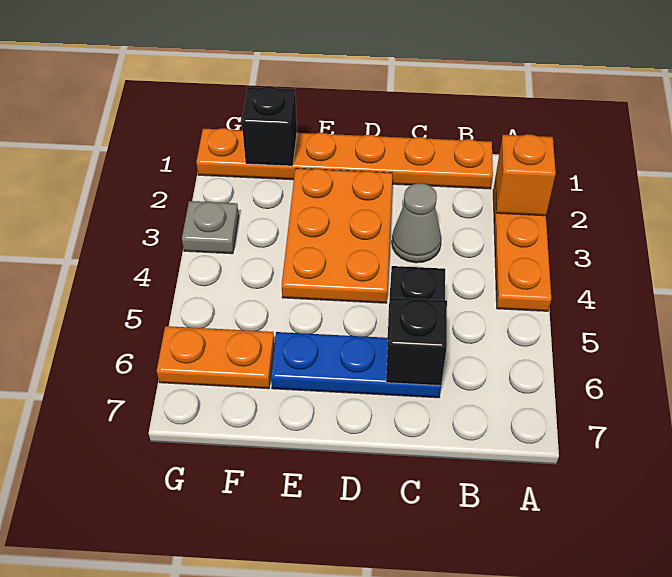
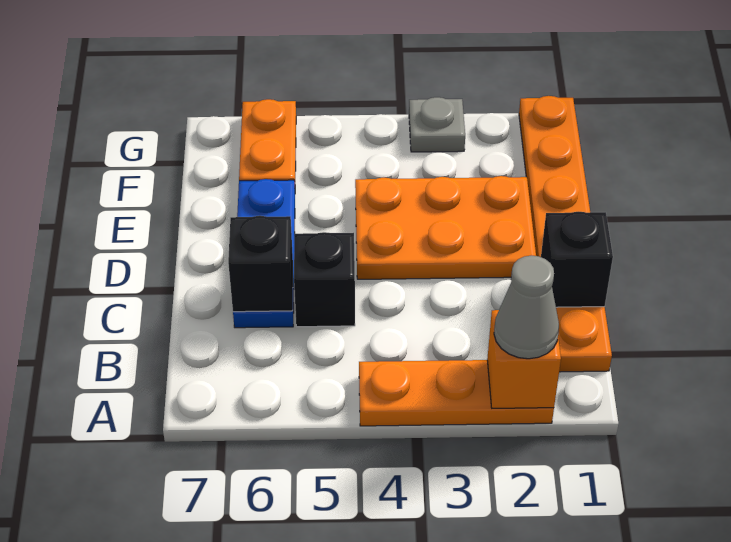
grey cone C3 level 1 -> grey cone A2 level 3
black brick F1 level 2 -> black brick C1 level 2

